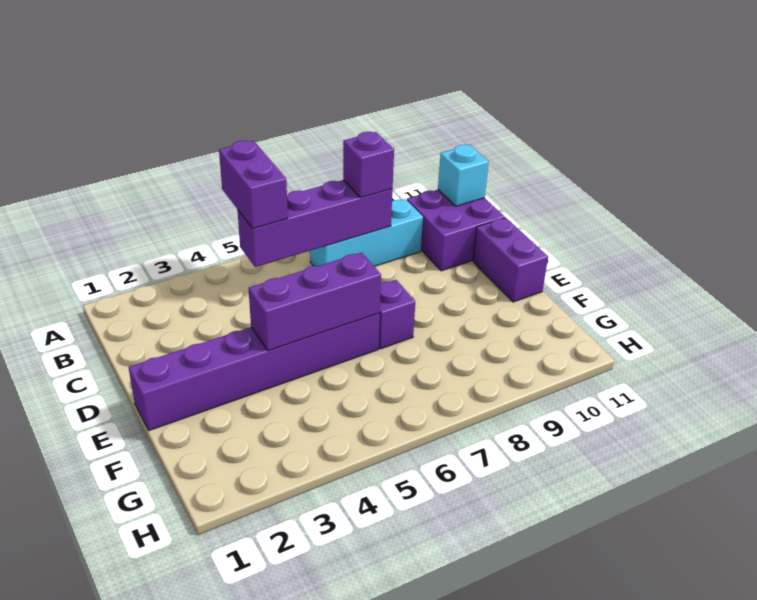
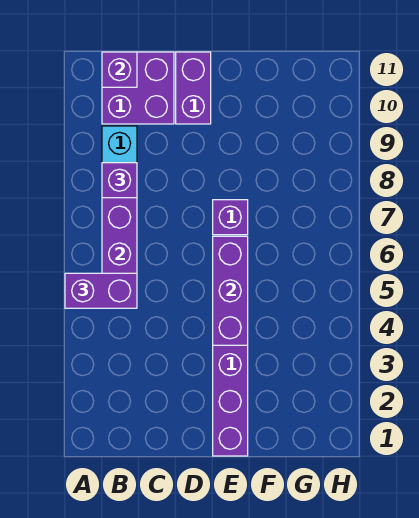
cyan brick B11 level 2 -> purple brick B11 level 2
purple brick D11:E11 level 1 -> purple brick D10:D11 level 1

